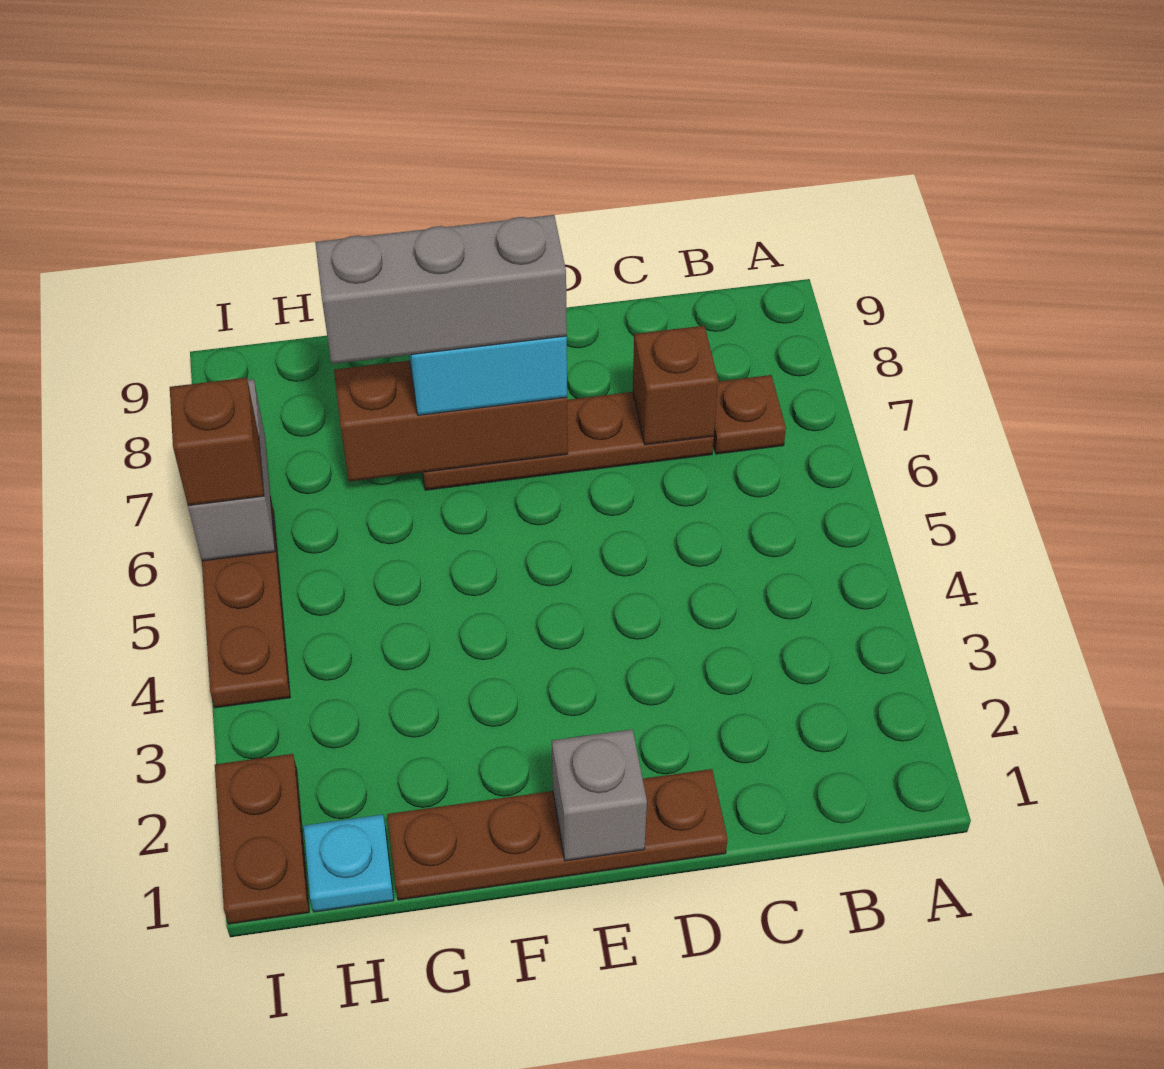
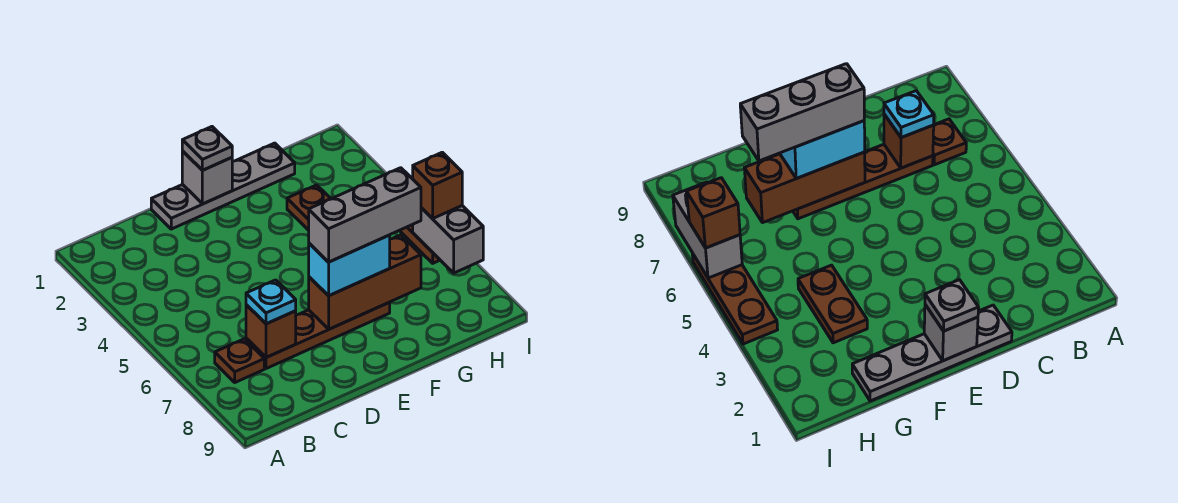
brown plate D1:G1 level 1 -> grey plate D1:G1 level 1
none -> grey plate E1 level 3
cyan plate H1 level 1 -> cyan plate C7 level 3
brown plate I1:I2 level 1 -> brown plate G3:G4 level 1

